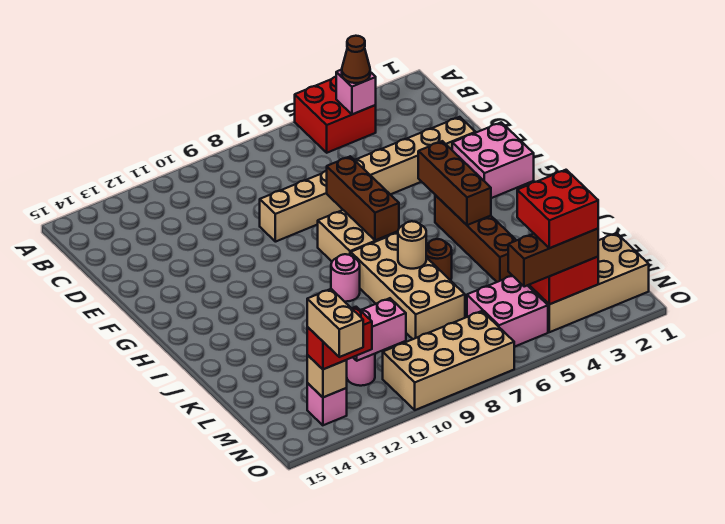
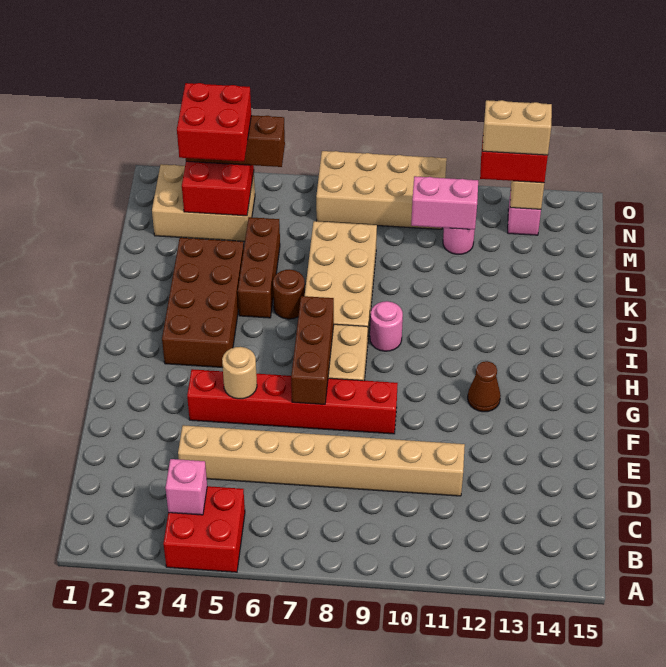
brown cone B4 level 3 -> brown cone G12 level 1
tan brick E2:E9 level 1 -> tan brick D4:D11 level 1
pink brick F1:G2 level 1 -> none
none -> red brick F4:F9 level 1
brown brick G4:I4 level 2 -> brown brick J5:L5 level 1
brown brick H4:K4 level 1 -> brown brick H3:K4 level 1
tan round brick J7 level 2 -> tan round brick F5 level 2
tan brick M1:N4 level 1 -> tan brick M2:N4 level 1
pink brick M5:N6 level 1 -> none
tan brick N13:O13 level 4 -> tan brick N12:N13 level 4

